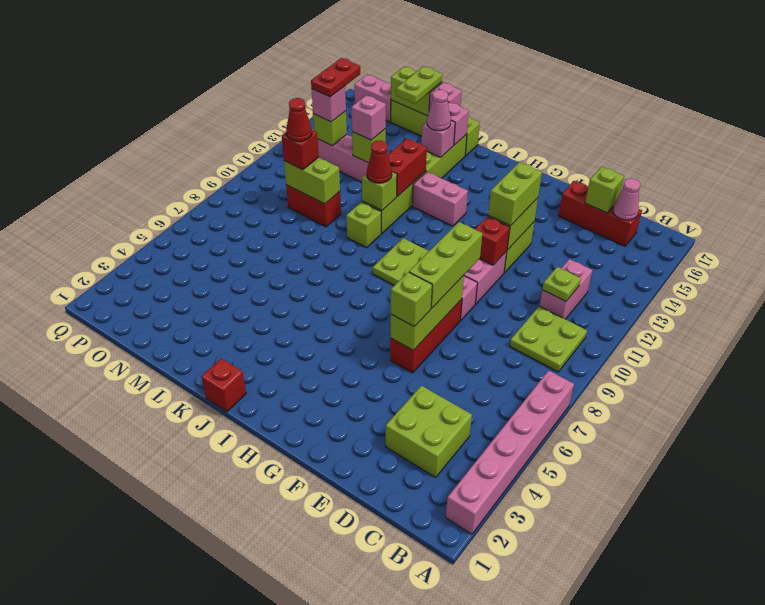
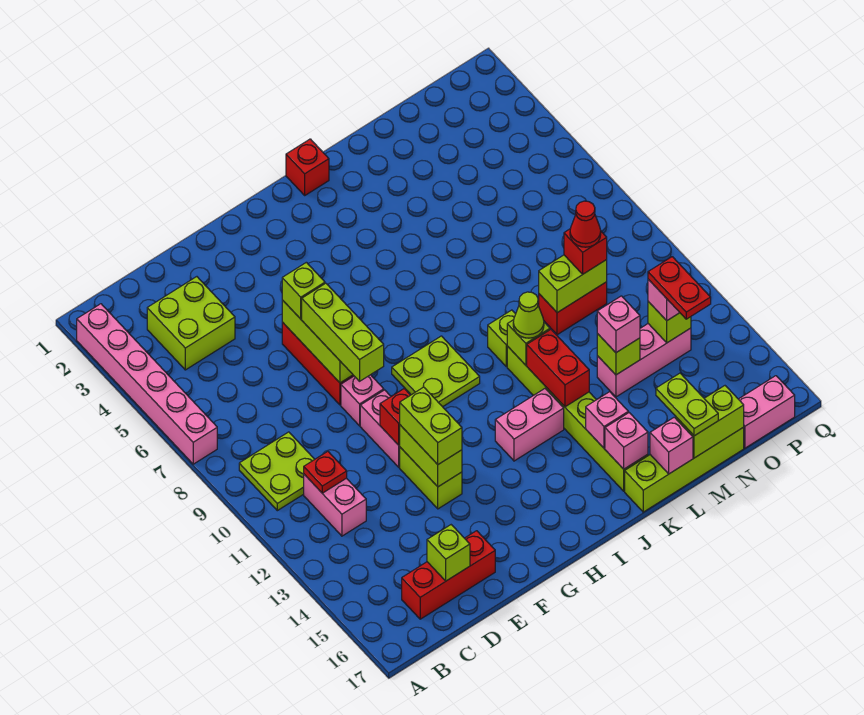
lime plate C11 level 2 -> red plate C11 level 2
pink cone C16 level 2 -> none
red cone K11 level 3 -> lime cone K11 level 3
pink cone K15 level 3 -> none

